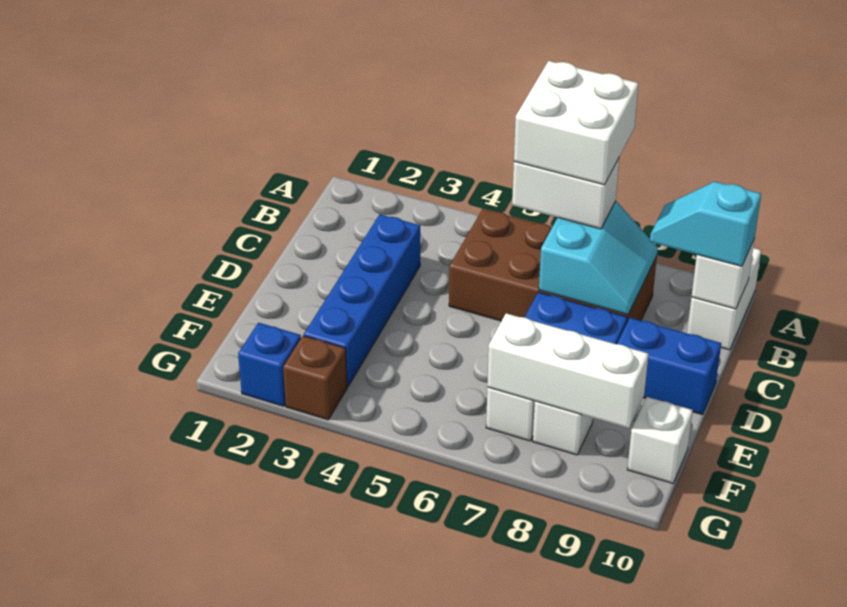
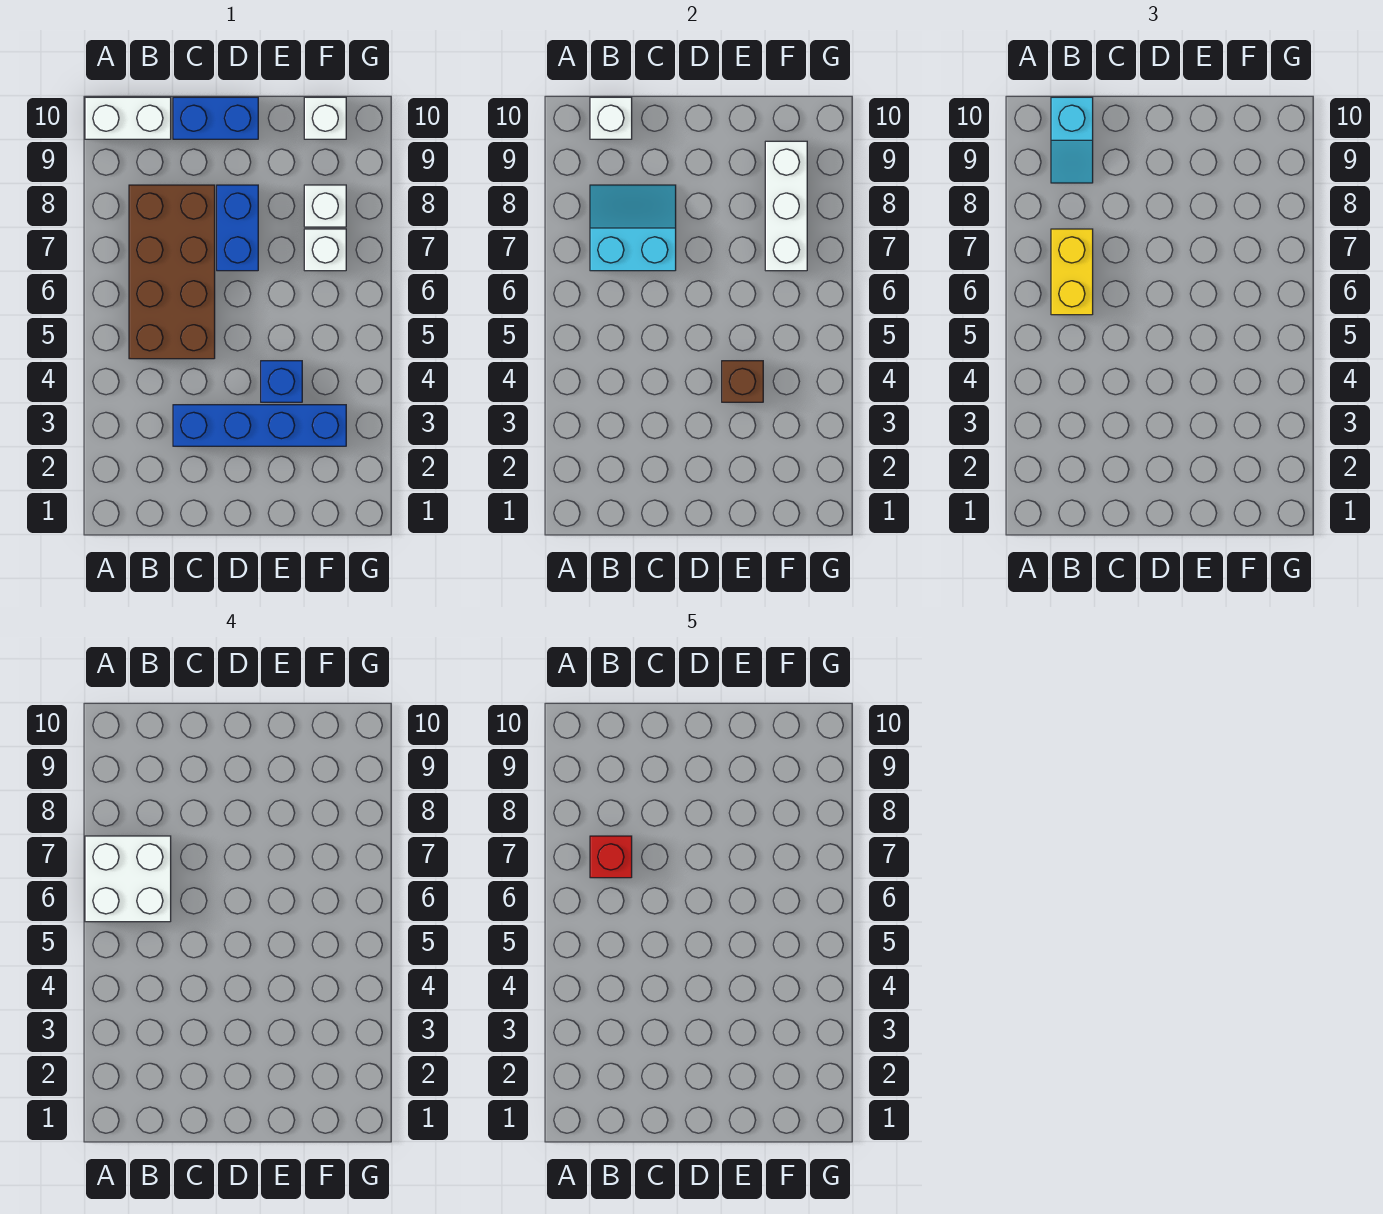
white brick B6:B7 level 3 -> yellow brick B6:B7 level 3
none -> red brick B7 level 5
blue brick D9:D10 level 1 -> blue brick C10:D10 level 1
blue brick G2 level 1 -> blue brick E4 level 1
brown brick G3 level 1 -> brown brick E4 level 2

